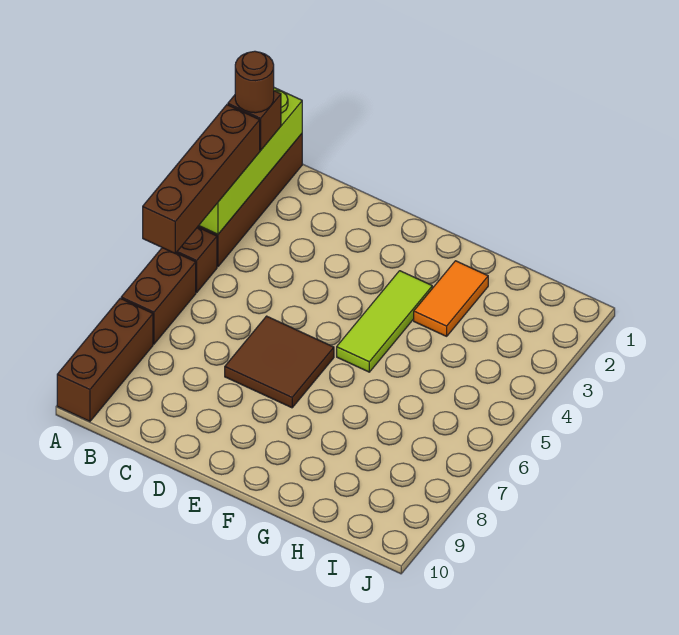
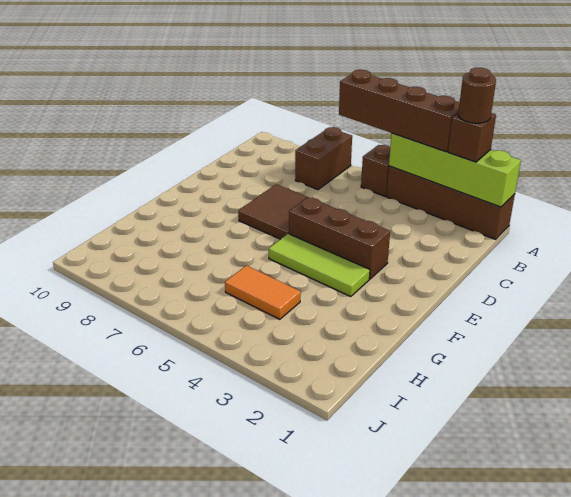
brown brick A6:A7 level 1 -> brown brick A7:B7 level 1
brown brick A8:A10 level 1 -> brown brick E3:E5 level 1
orange tile G2:G3 level 1 -> orange tile H4:H5 level 1

